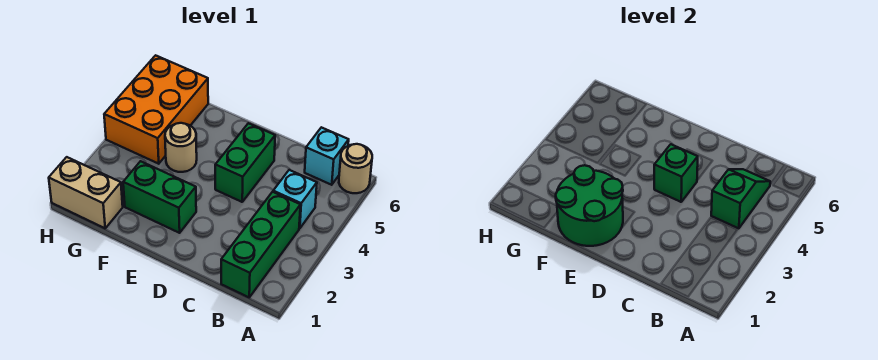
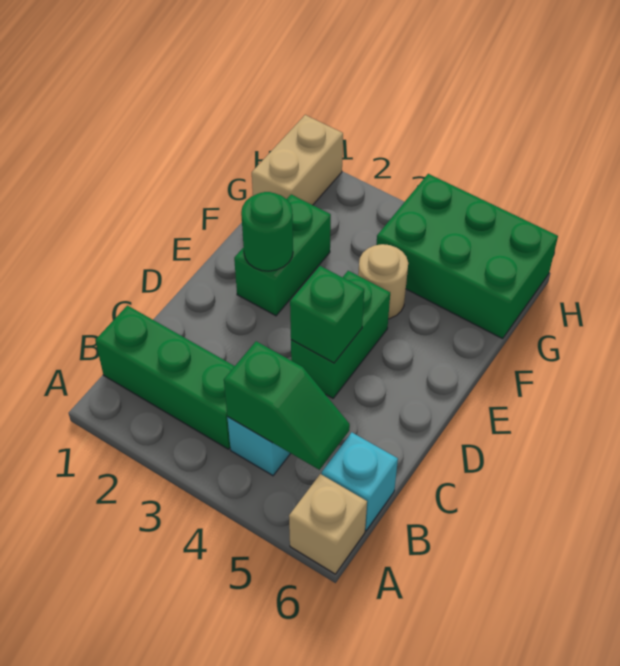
tan round brick A6 level 1 -> tan brick A6 level 1
green brick D4:D5 level 1 -> green brick D4:E4 level 1
green round brick E1:F2 level 2 -> green round brick E2 level 2
orange brick G4:H6 level 1 -> green brick G4:H6 level 1

